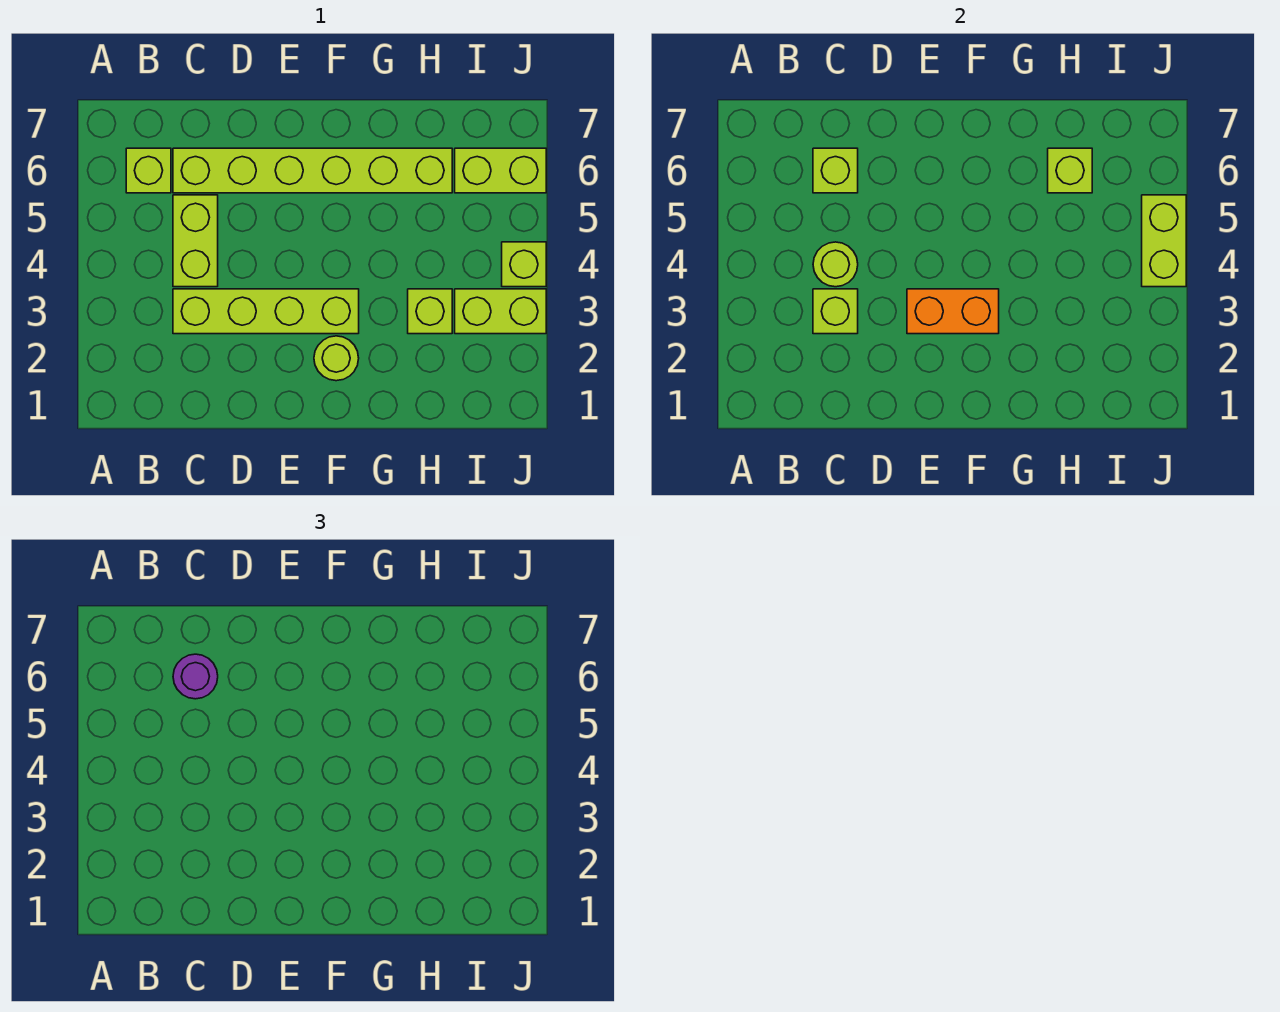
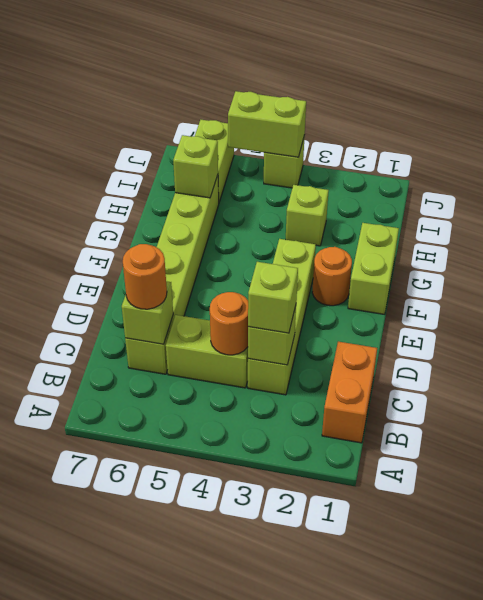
lime brick B6 level 1 -> lime brick C3 level 3
lime round brick C4 level 2 -> orange round brick C4 level 2
purple round brick C6 level 3 -> orange round brick C6 level 3
orange brick E3:F3 level 2 -> orange brick B1:C1 level 1
lime round brick F2 level 1 -> orange round brick F2 level 1
lime brick I3:J3 level 1 -> lime brick F1:G1 level 1

